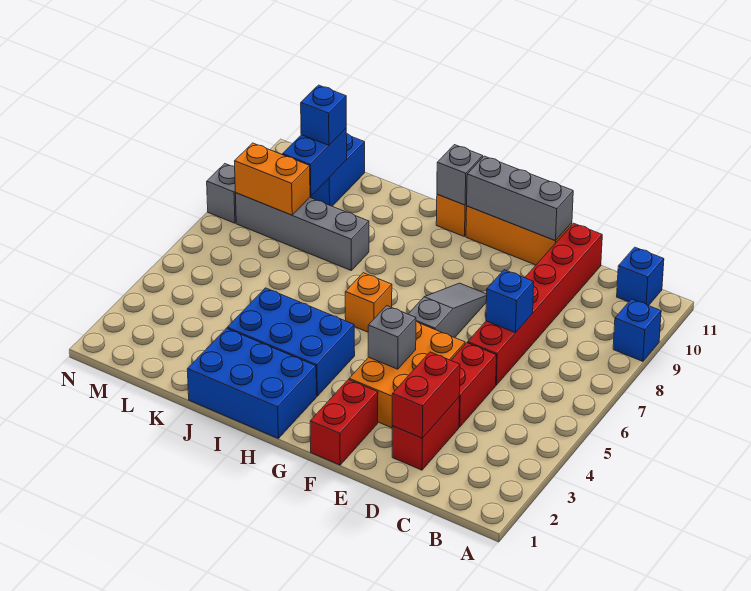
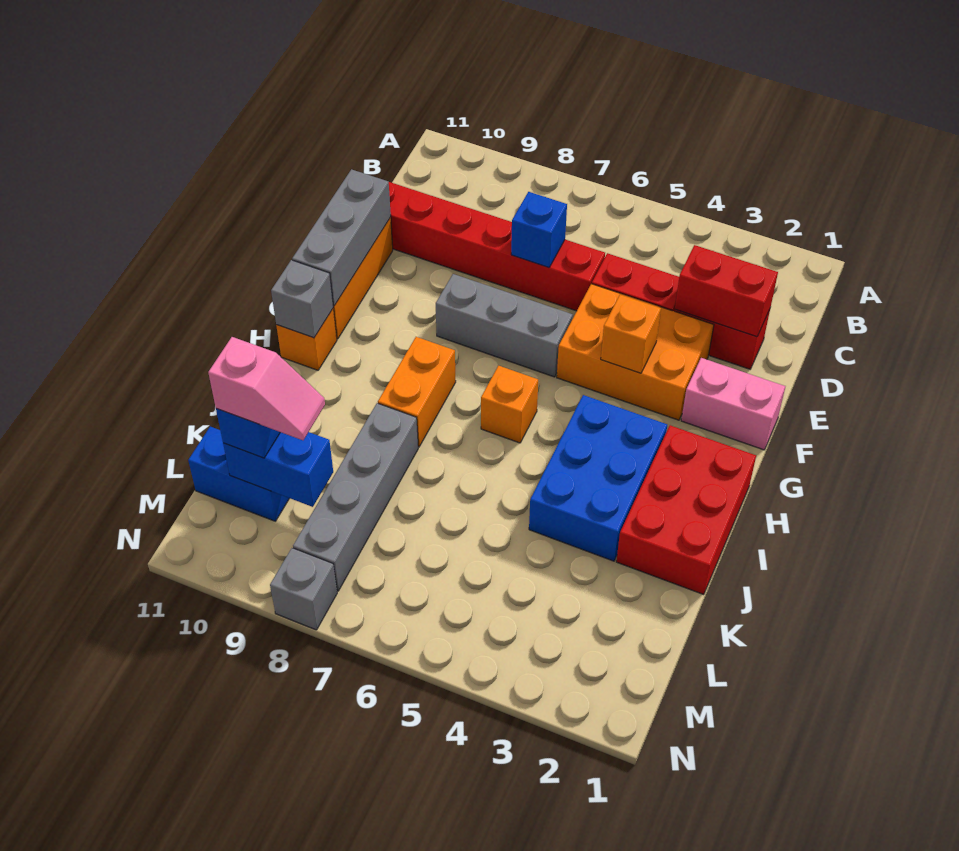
blue brick A9 level 1 -> none
blue brick B11 level 1 -> none
red brick F1:F2 level 1 -> pink brick F1:F2 level 1
grey brick F4 level 2 -> orange brick F4 level 2
grey slope F6:F8 level 1 top 6 -> grey brick F6:F8 level 1
blue brick H1:J2 level 1 -> red brick H1:J2 level 1
orange brick L8:M8 level 2 -> orange brick H8:I8 level 1
none -> pink slope L9:L10 level 4 top 10

